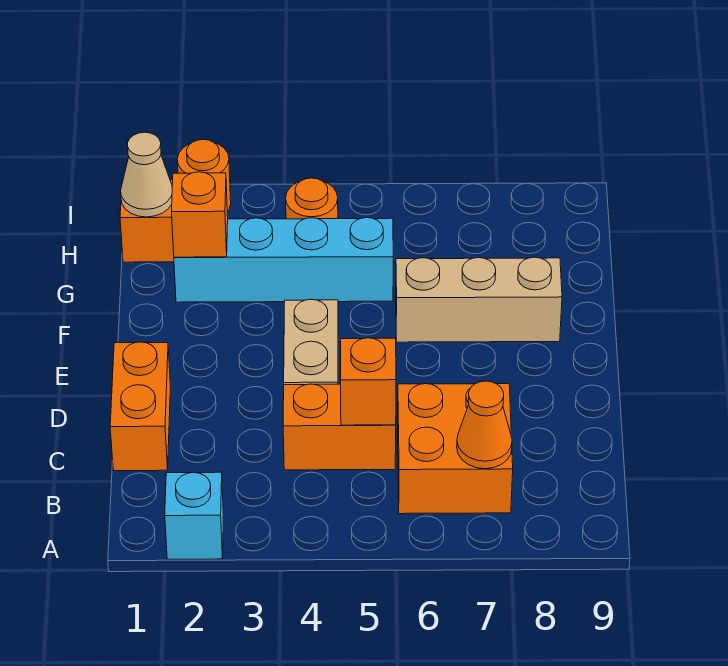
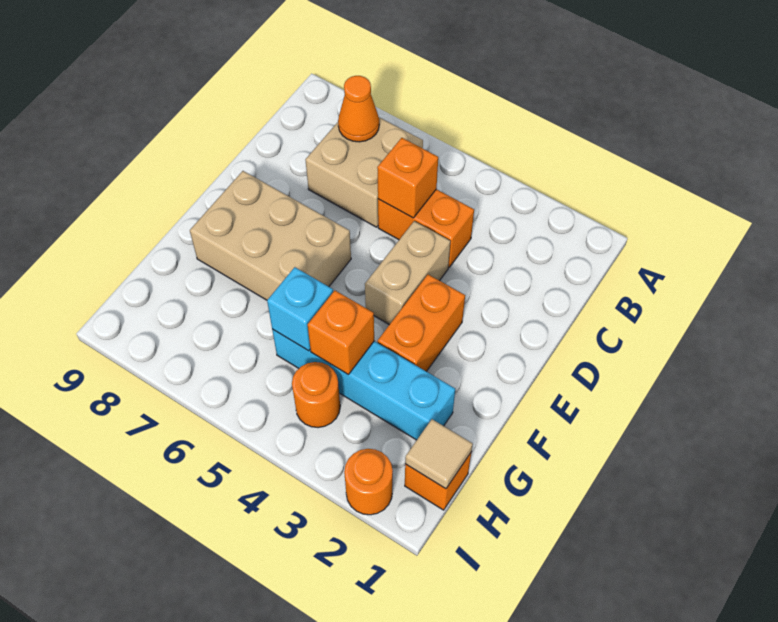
cyan brick A2 level 1 -> cyan brick G5 level 2
orange brick B6:C7 level 1 -> tan brick B6:C7 level 1
orange brick C1:D1 level 1 -> orange brick E3:F3 level 1
tan brick F6:F8 level 1 -> tan brick E6:F8 level 1
orange brick G2 level 2 -> orange brick G4 level 2
tan cone H1 level 2 -> tan tile H1 level 2

